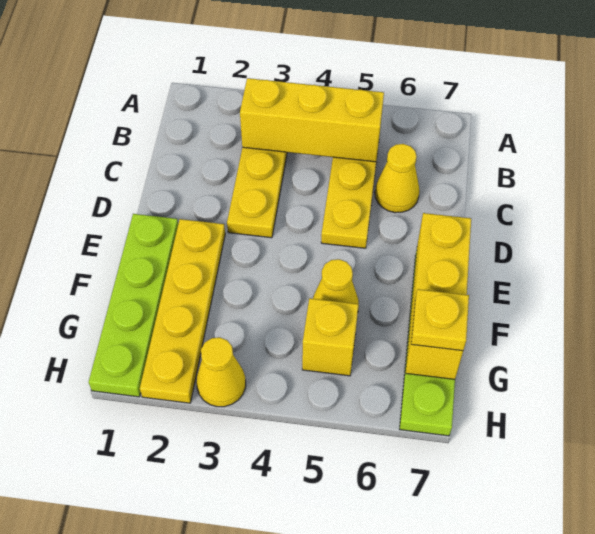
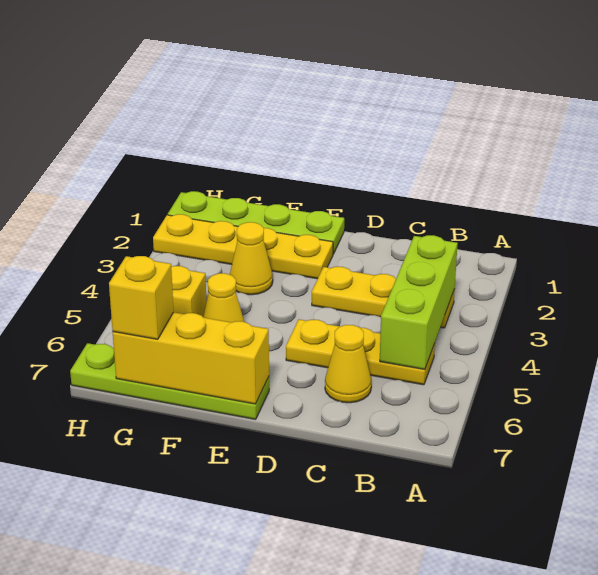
yellow brick B3:B5 level 2 -> lime brick B3:B5 level 2
yellow plate G7 level 3 -> yellow brick G7 level 3
yellow cone H3 level 1 -> yellow cone F3 level 1

